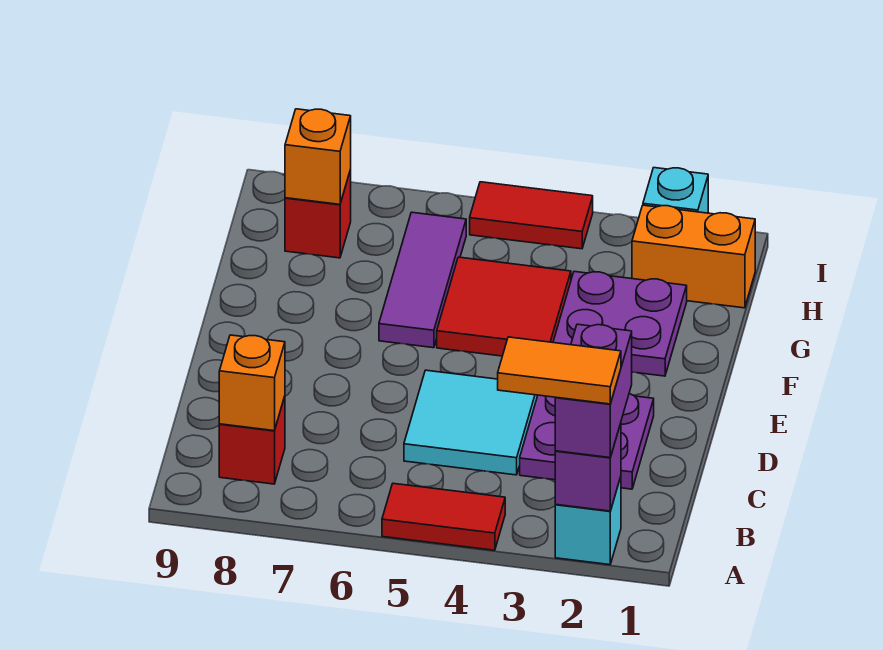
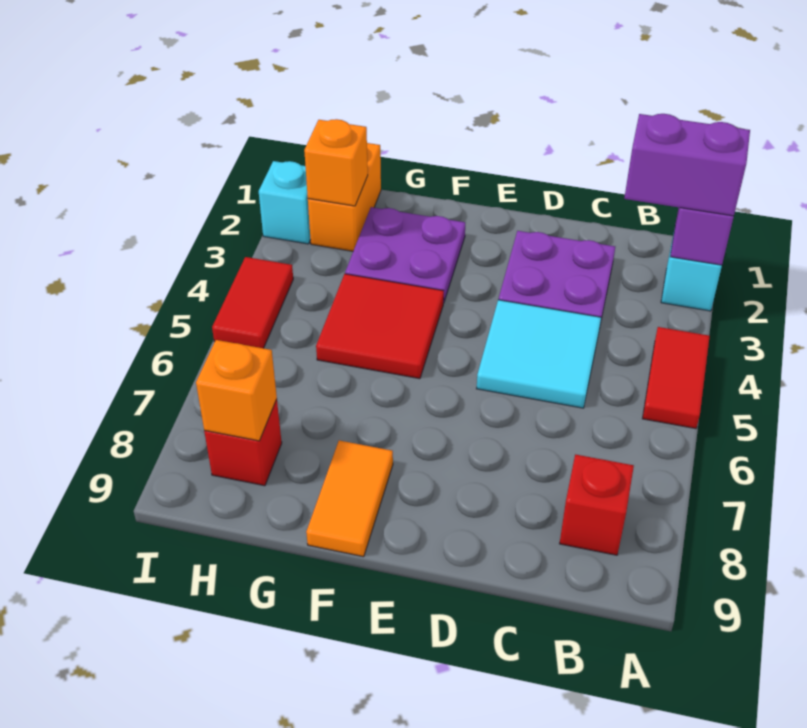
orange tile A2:A3 level 4 -> orange tile F8:F9 level 1
orange brick B8 level 2 -> orange brick H2 level 2
purple tile F6:H6 level 1 -> none

